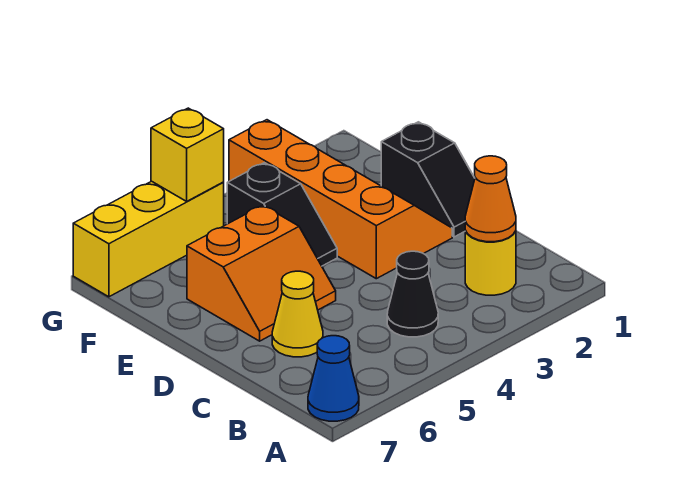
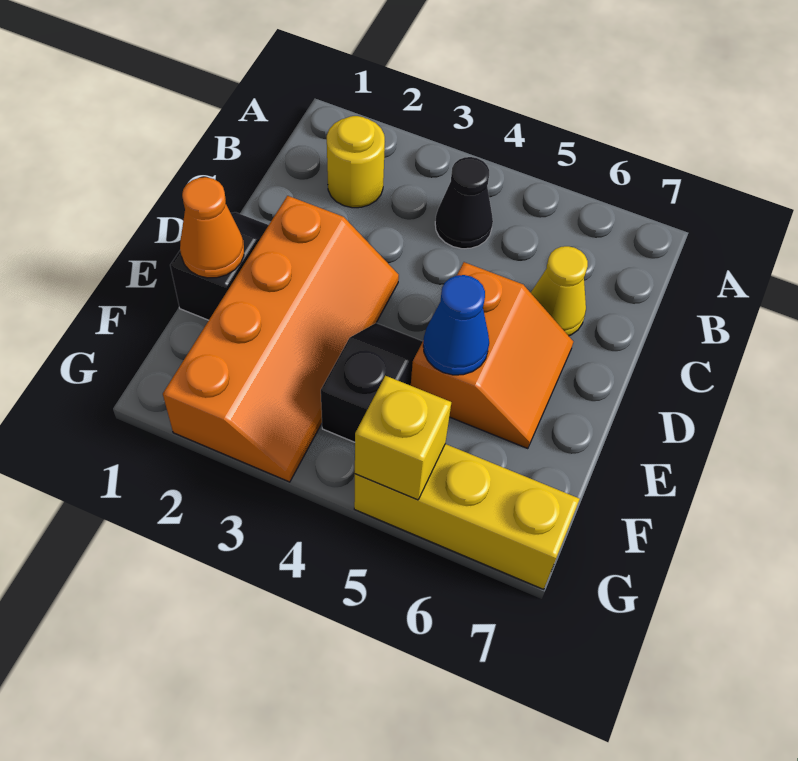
blue cone A7 level 1 -> blue cone E5 level 2
orange cone B2 level 2 -> orange cone E1 level 2
orange slope D2:G3 level 1 top 3 -> orange slope D2:G3 level 1 top 2
orange slope D5:E6 level 1 top E -> orange slope D5:E6 level 1 top 5

